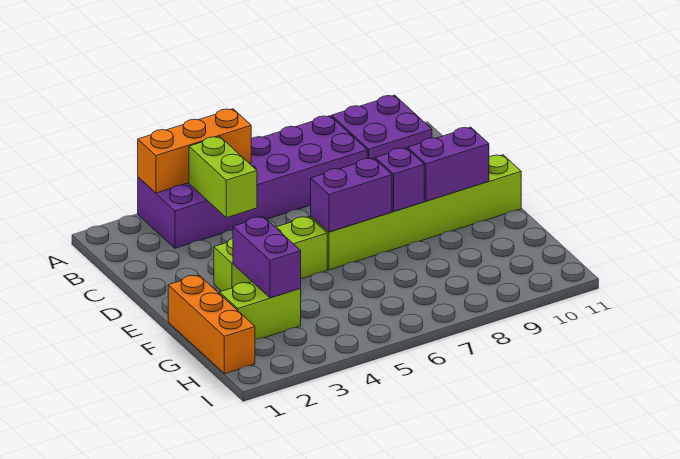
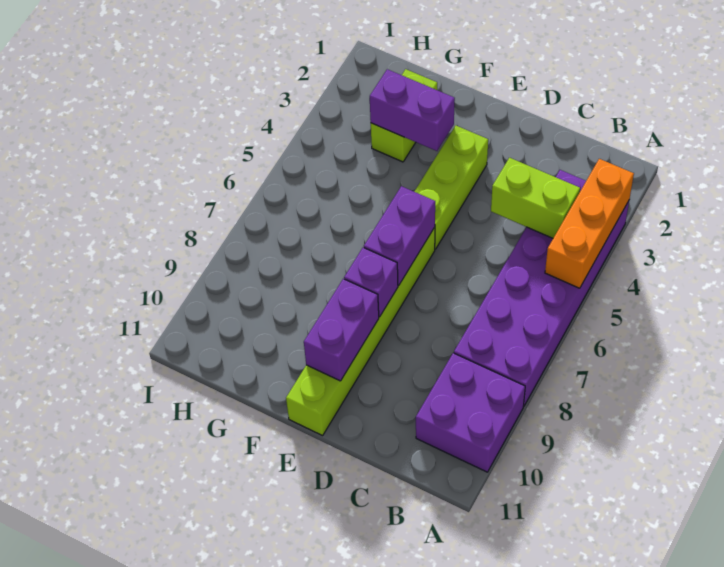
orange brick F1:H1 level 1 -> none

